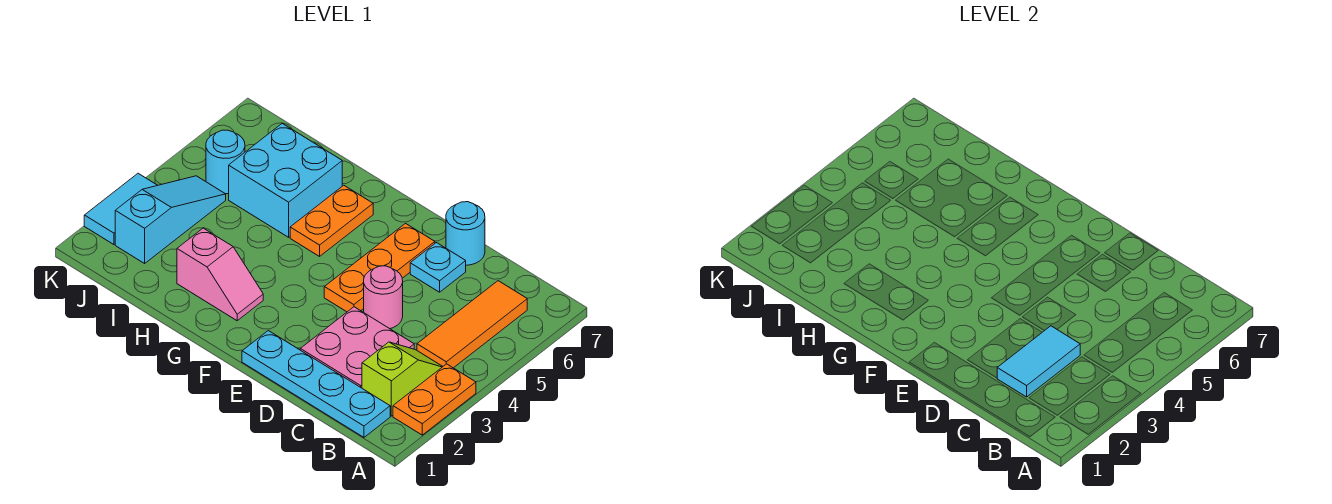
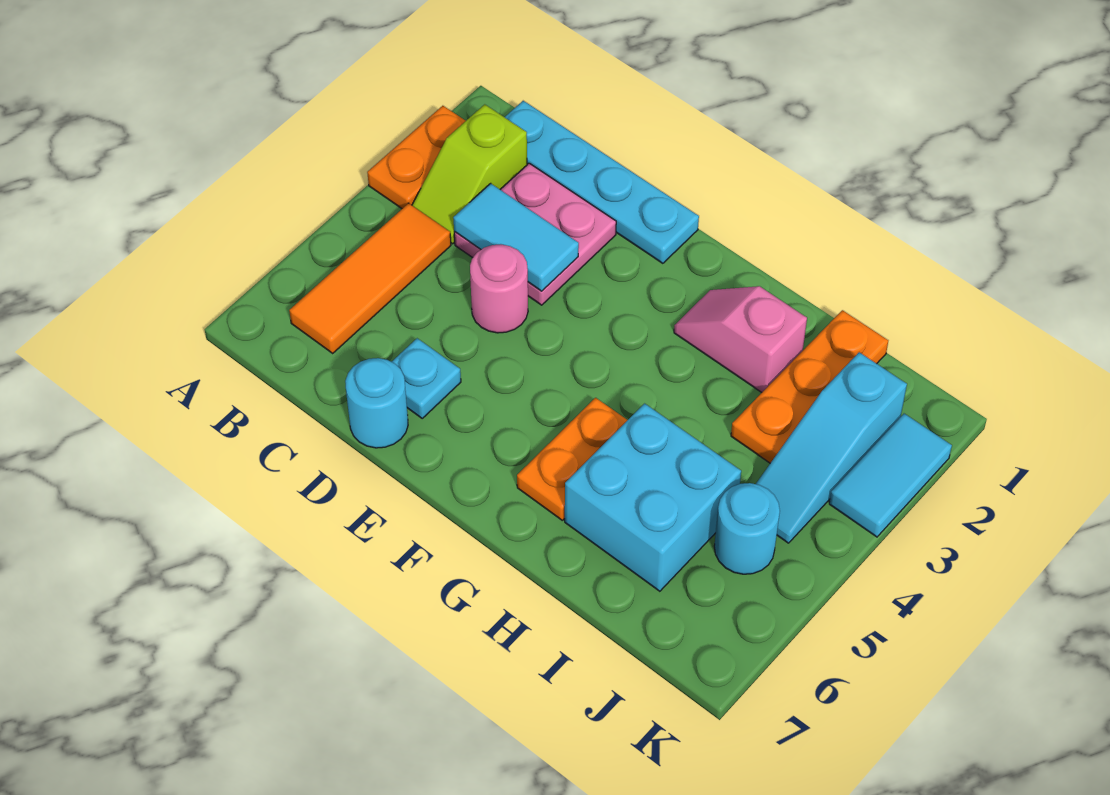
cyan tile C2:C3 level 2 -> cyan tile C3:D3 level 2
orange plate E4:E6 level 1 -> orange plate I1:I3 level 1

